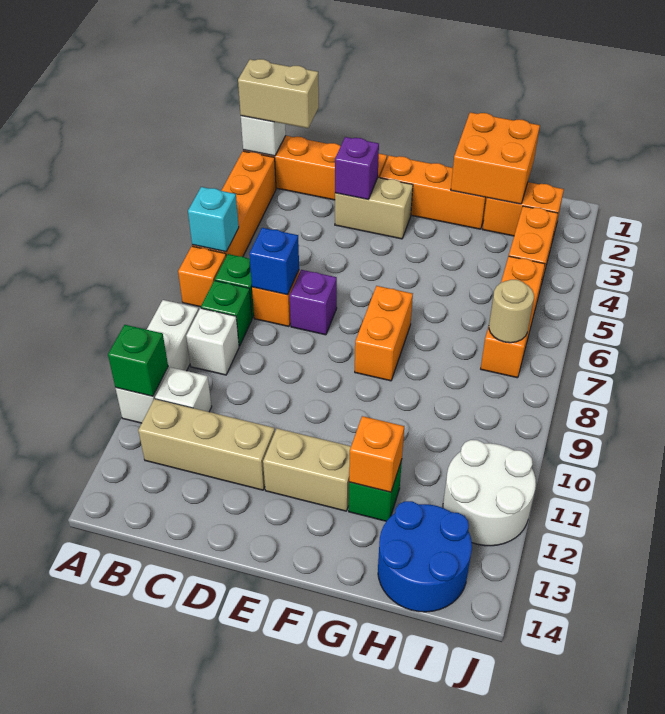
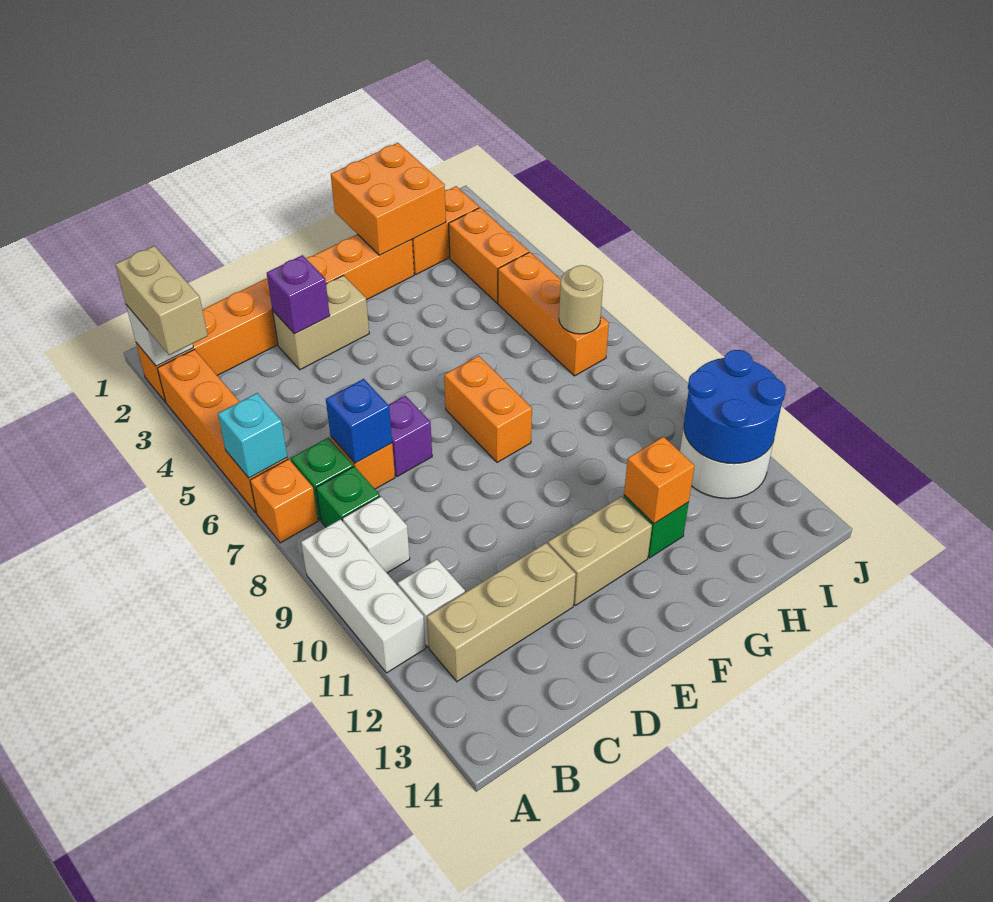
tan brick A2:B2 level 3 -> tan brick A2:A3 level 3
green brick A11 level 2 -> none
blue round brick H13:I14 level 1 -> blue round brick I11:J12 level 2

